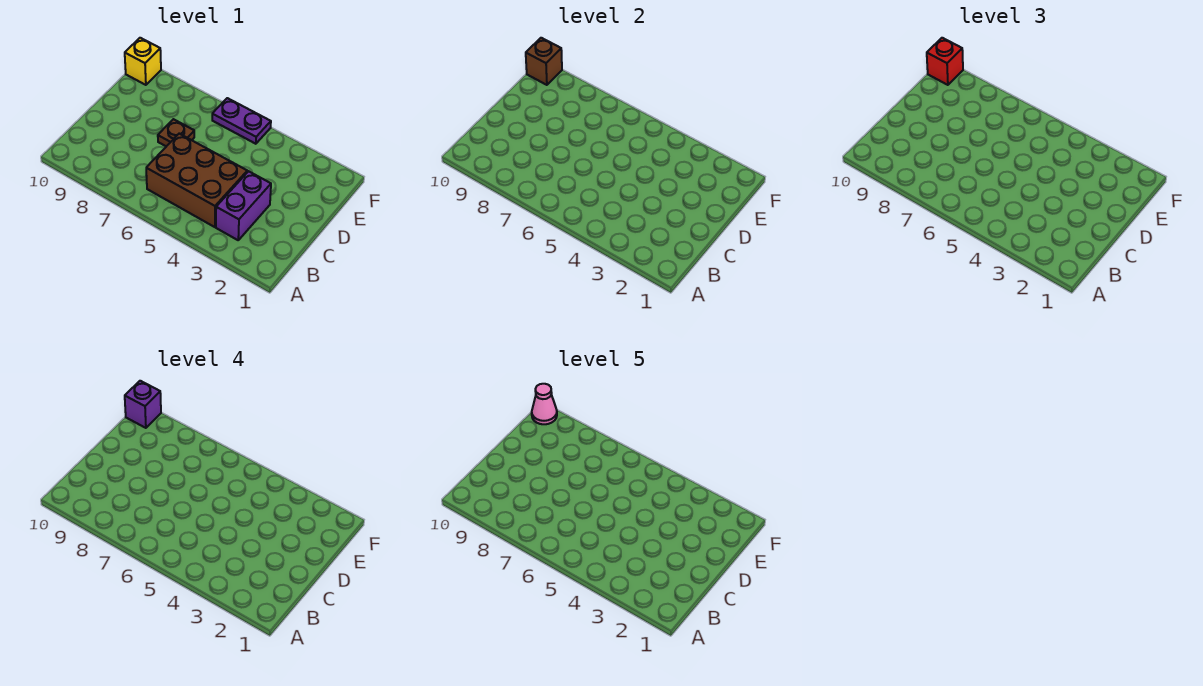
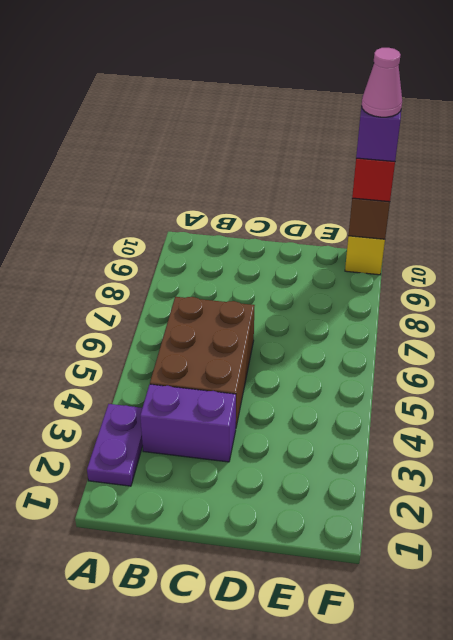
brown plate D7 level 1 -> none
purple plate F5:F6 level 1 -> purple plate A2:A3 level 1

